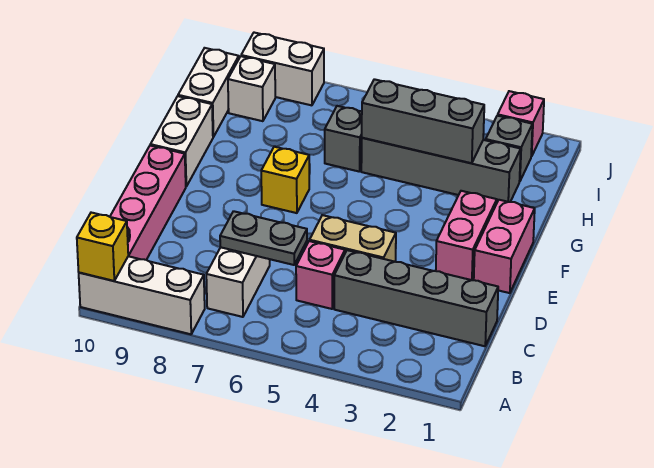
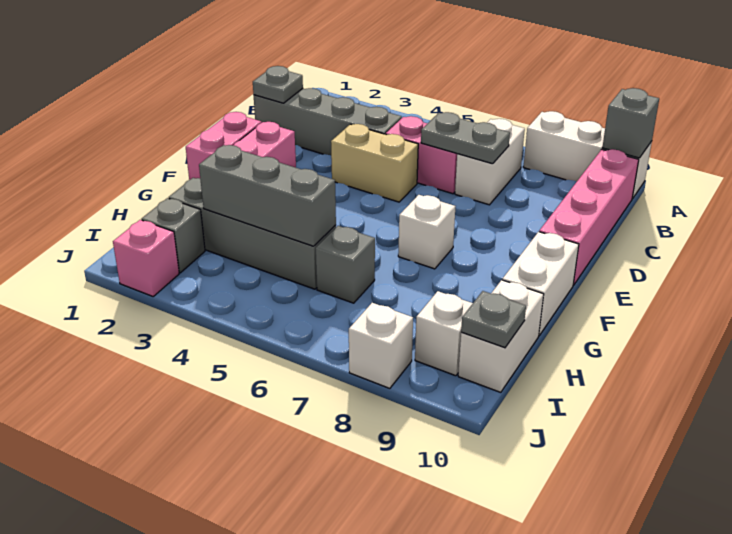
yellow brick A10 level 2 -> grey brick A10 level 2
none -> grey plate C1 level 2
pink brick C5 level 1 -> pink brick C5:C6 level 1
yellow brick F7 level 1 -> white brick F7 level 1
none -> grey plate I10 level 2
white brick J8:J9 level 1 -> white brick J8 level 1

